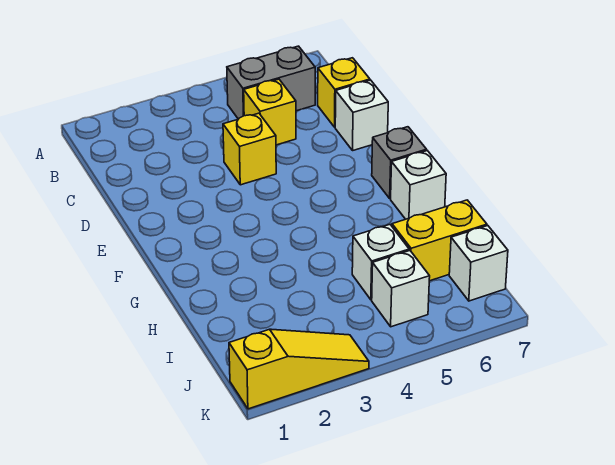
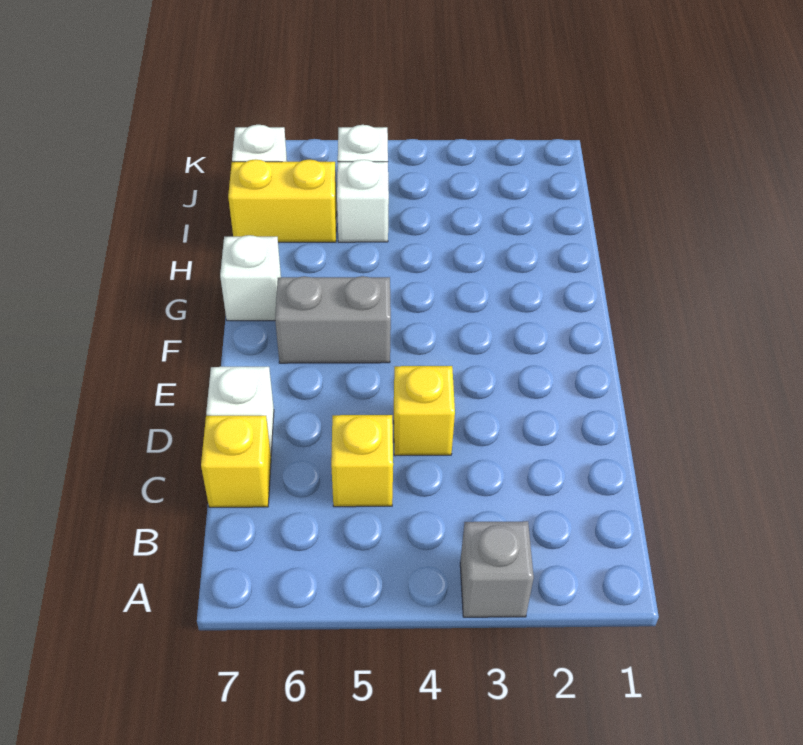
grey brick B5:B6 level 1 -> grey brick F5:F6 level 1
grey brick F7 level 1 -> grey brick A3 level 1
yellow slope K1:K3 level 1 top 1 -> none

